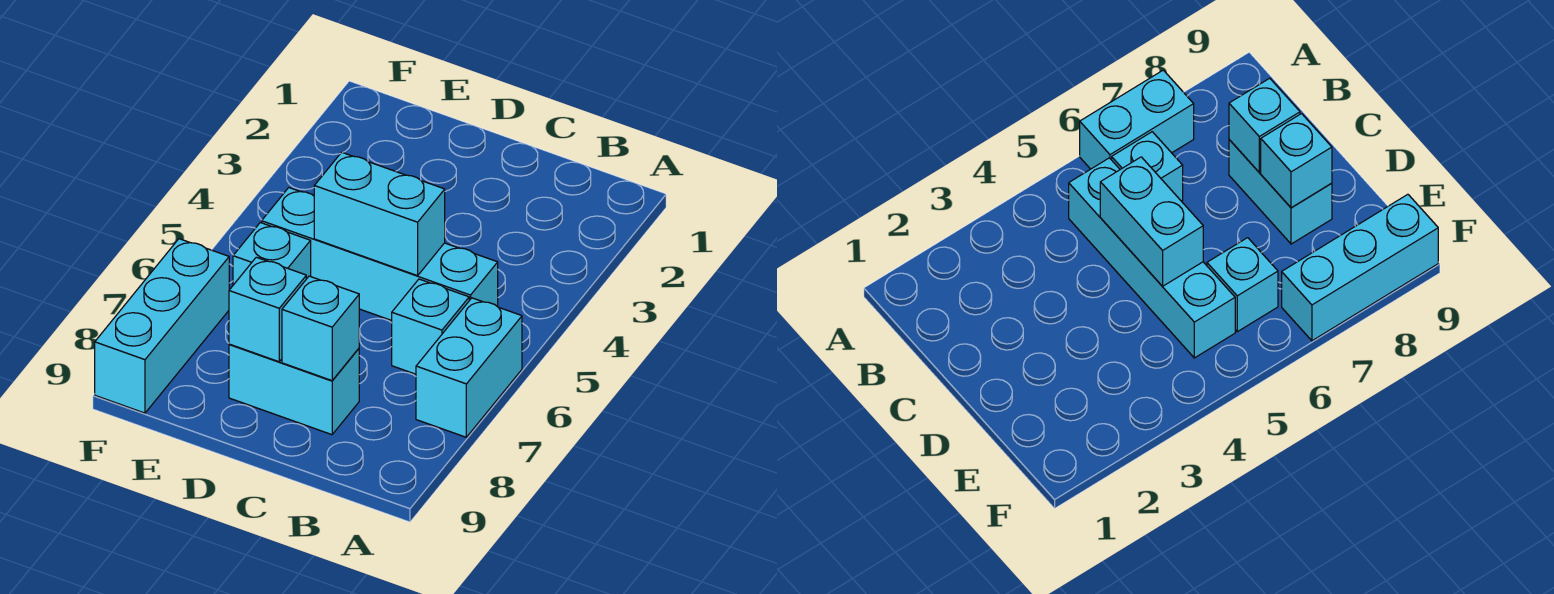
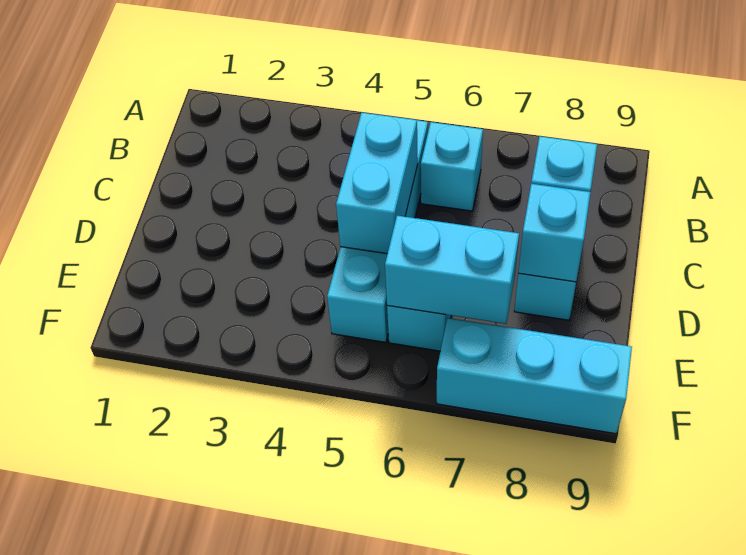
cyan brick A6:A7 level 1 -> cyan brick E6:E7 level 2

